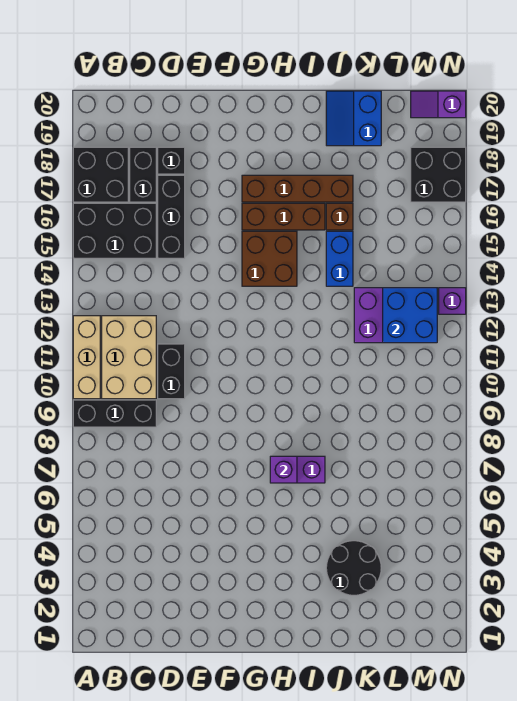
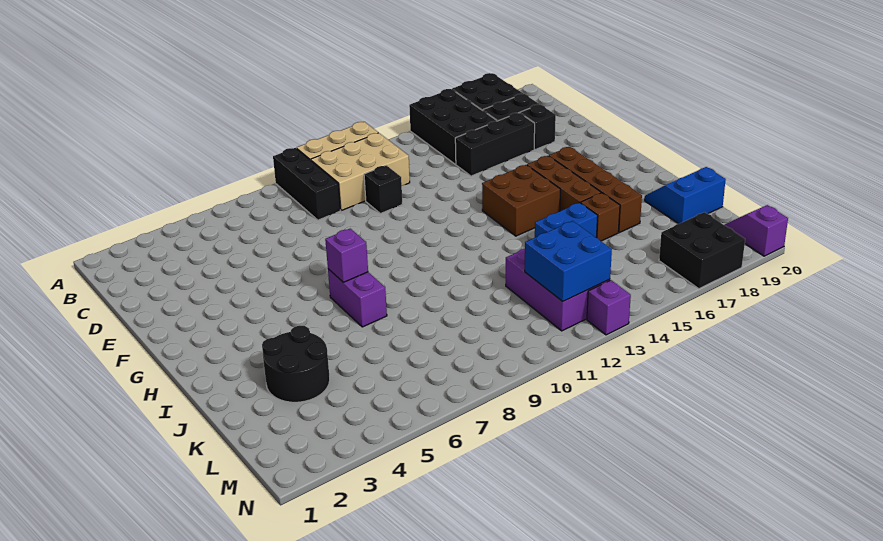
black brick D10:D11 level 1 -> black brick D11 level 1

